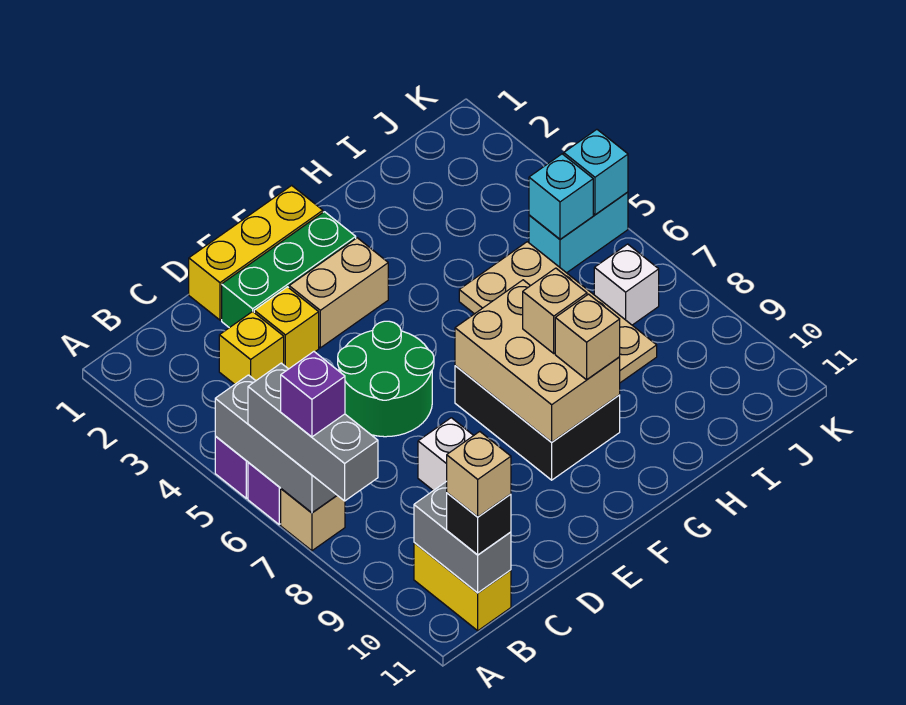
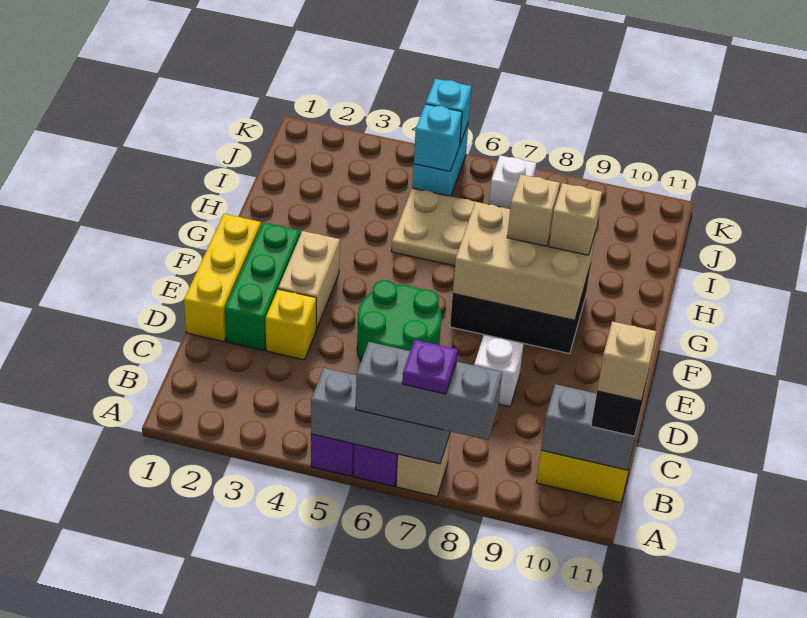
purple brick A7 level 4 -> purple plate A7 level 4
yellow brick C3 level 1 -> none

